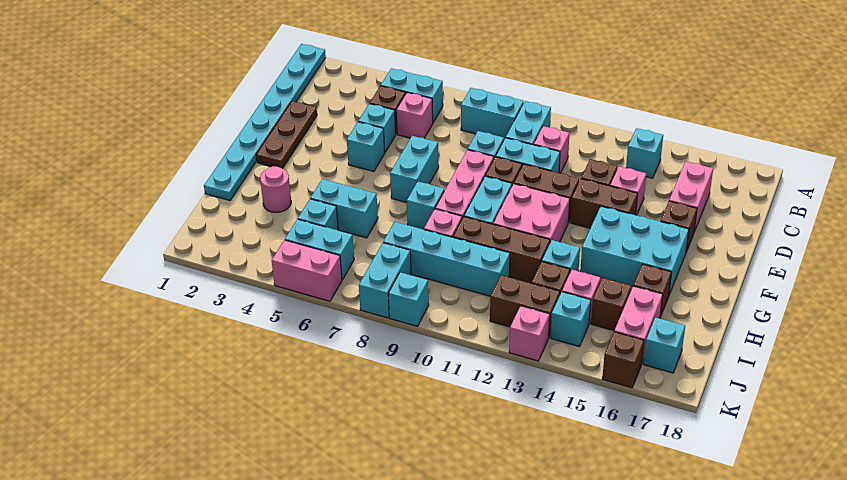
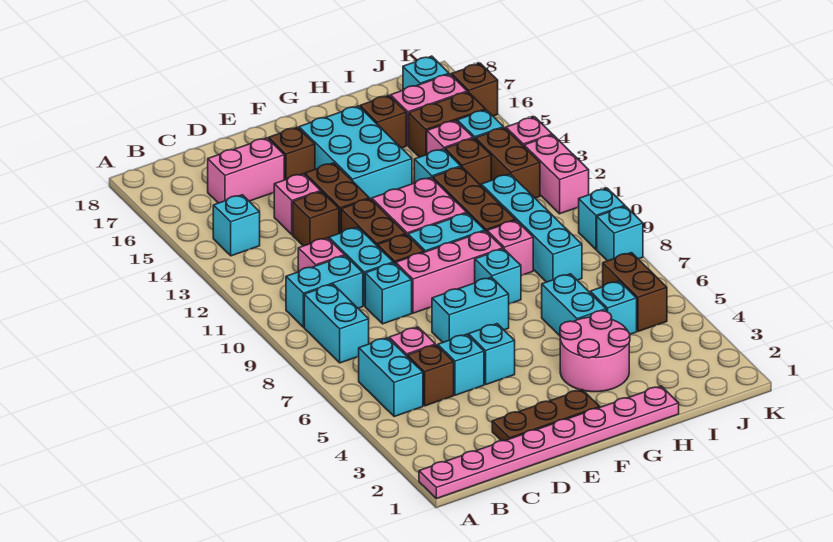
cyan plate A1:H1 level 1 -> pink plate A1:H1 level 1
pink round brick H3 level 1 -> pink round brick G3:H4 level 1
brown brick I15 level 1 -> brown brick I15:J15 level 1
cyan brick J5:J6 level 1 -> brown brick J5:J6 level 1
cyan brick J8:K8 level 1 -> cyan brick K8 level 1
pink brick K5:K6 level 1 -> pink brick K11:K12 level 1

